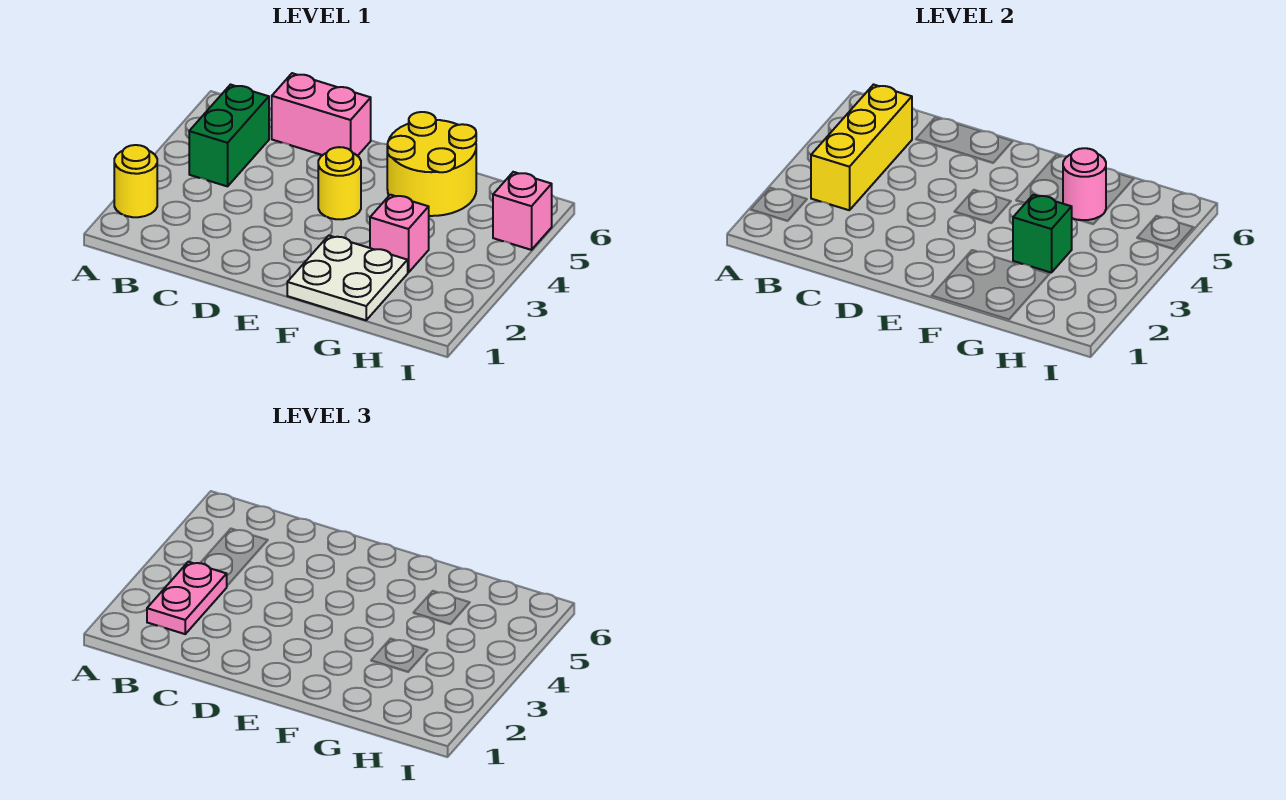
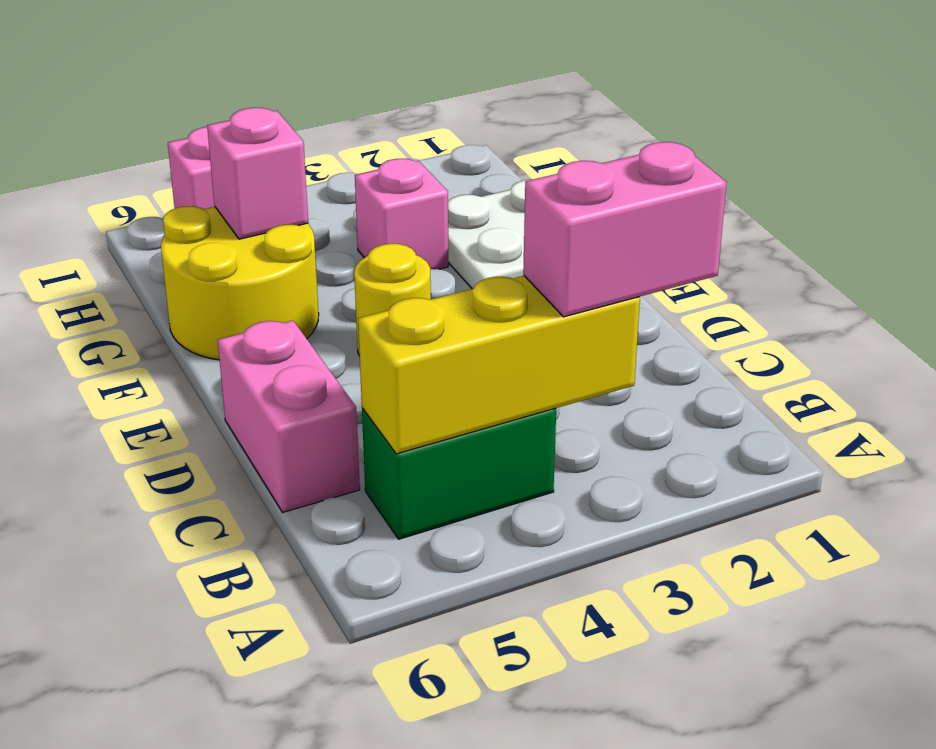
yellow round brick A2 level 1 -> none
pink plate B2:B3 level 3 -> pink brick B2:B3 level 3
green brick G3 level 2 -> none
pink round brick G5 level 2 -> pink brick G5 level 2

